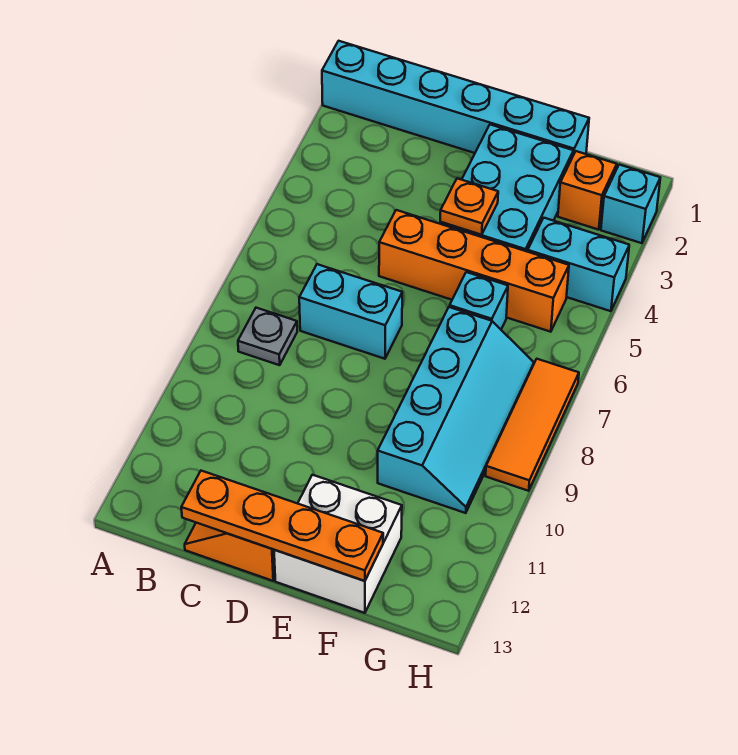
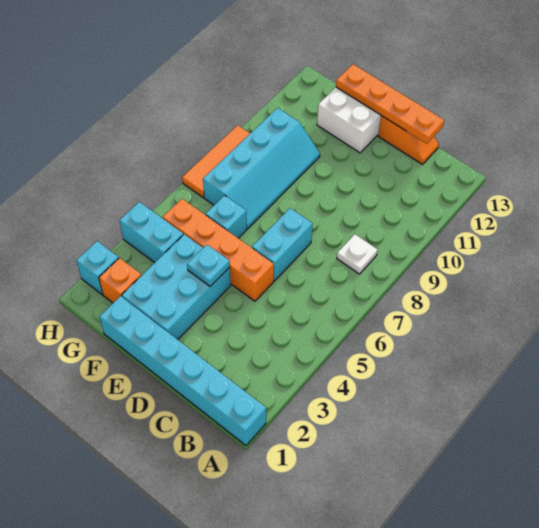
grey plate B8 level 1 -> white plate B8 level 1
cyan brick C7:D7 level 1 -> cyan brick D6:D7 level 1
orange plate E4 level 2 -> cyan plate E4 level 2
cyan slope F7:G10 level 1 top F -> cyan slope F7:G10 level 1 top G

